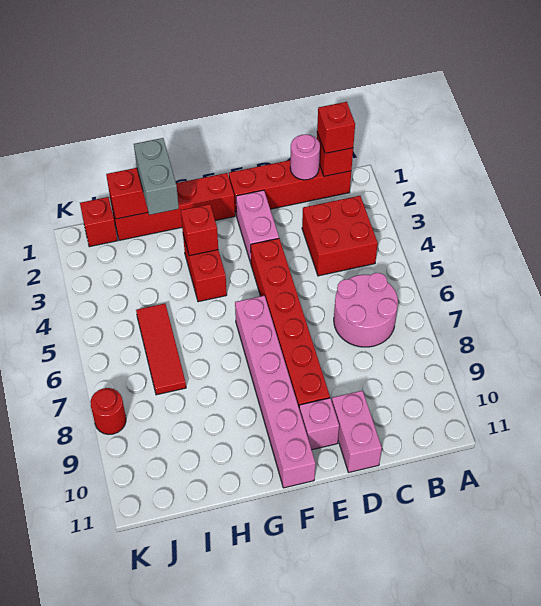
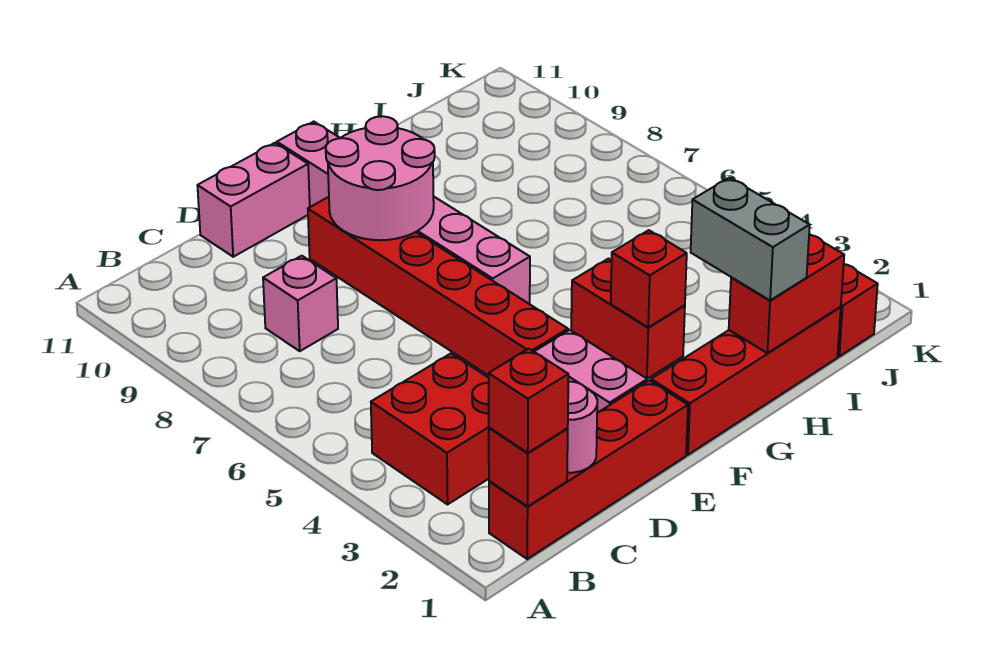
pink round brick B6:C7 level 1 -> pink round brick E8:F9 level 2
pink brick D10:D11 level 1 -> pink brick D11:E11 level 1
pink brick E10 level 1 -> pink brick C8 level 1
red tile I5:I7 level 1 -> none
red round brick K8 level 1 -> none

